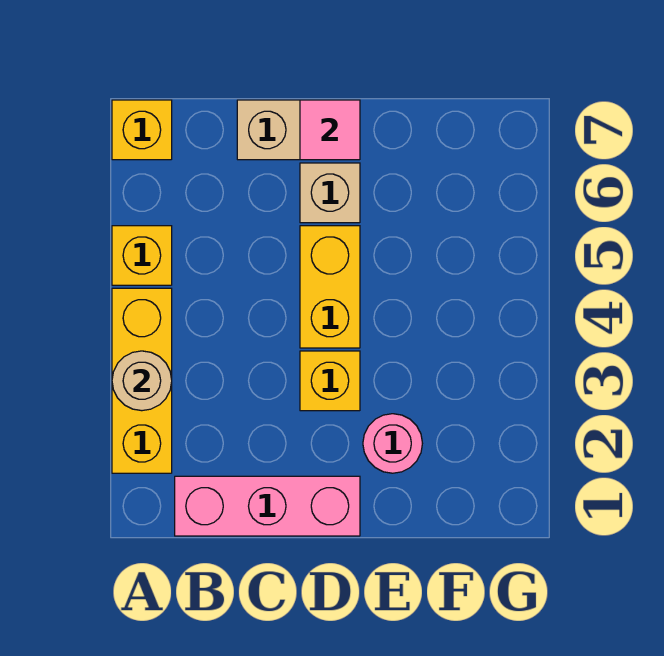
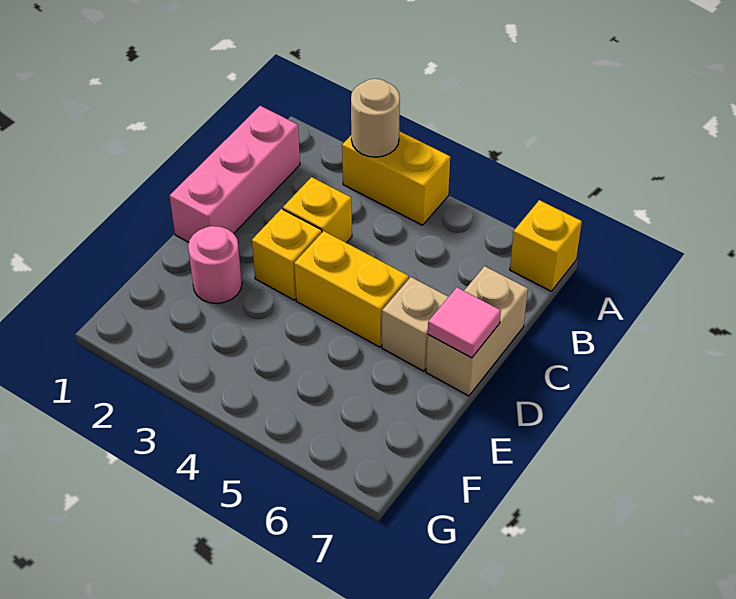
yellow brick A2:A4 level 1 -> yellow brick A3:A4 level 1
yellow brick A5 level 1 -> yellow brick C3 level 1

